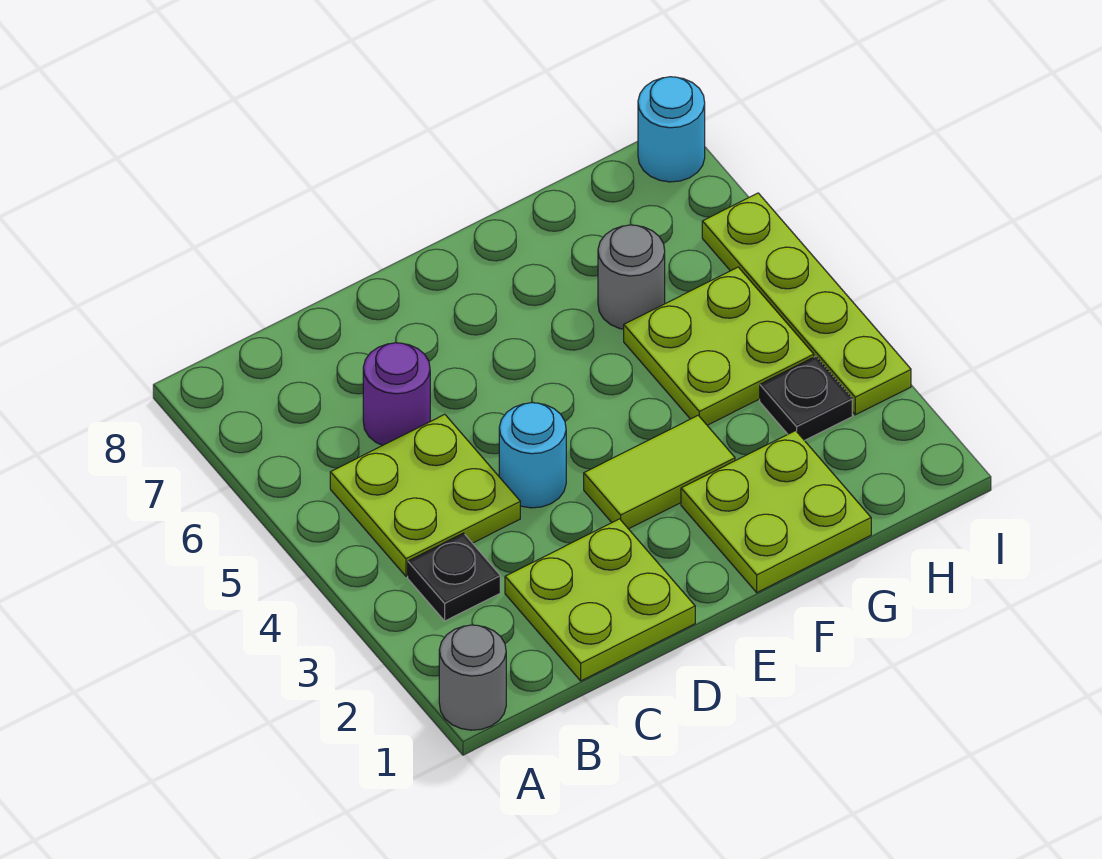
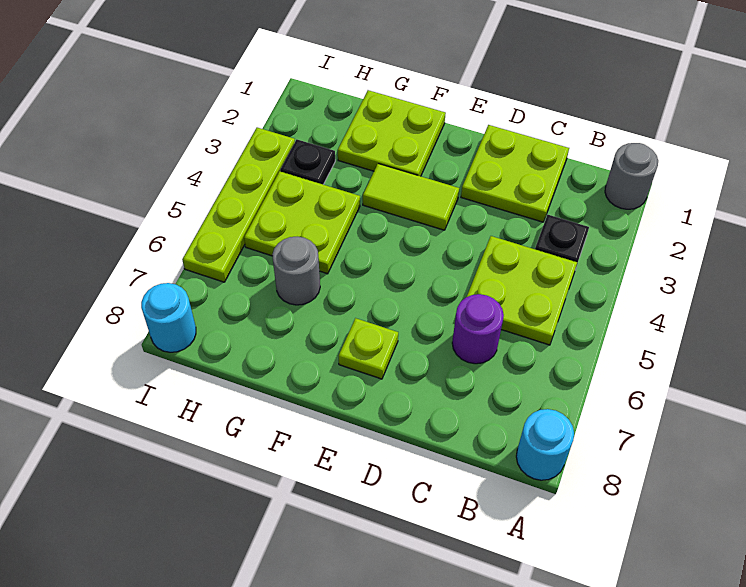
cyan round brick D4 level 1 -> cyan round brick A8 level 1
none -> lime plate E7 level 1

